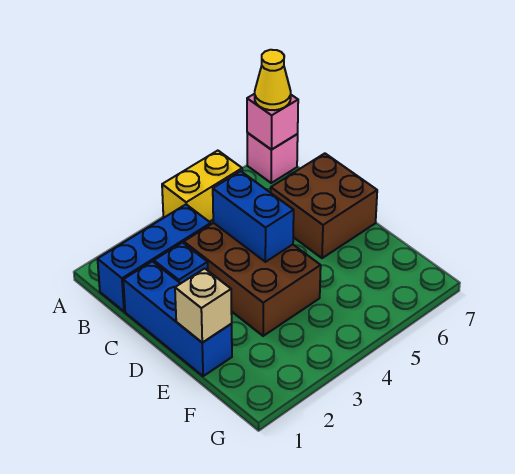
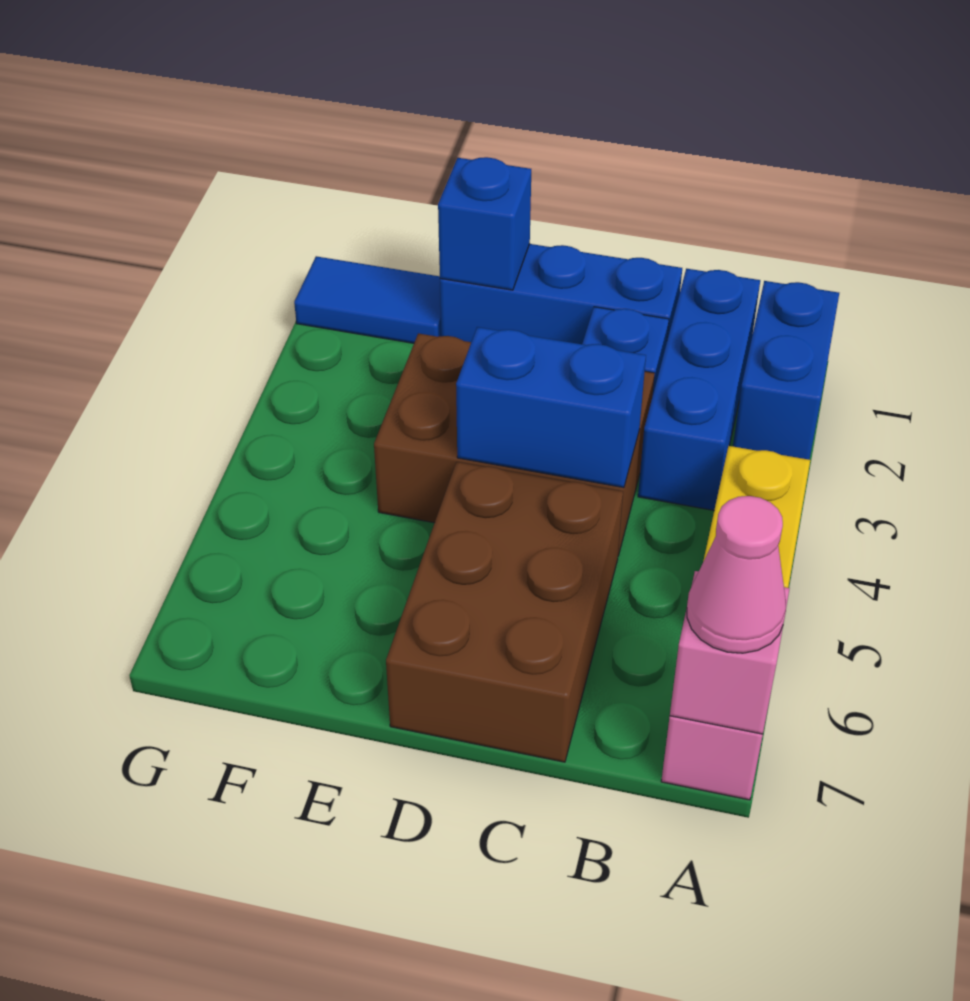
none -> blue brick A1:A2 level 1
yellow cone A7 level 3 -> pink cone A7 level 3
brown brick C6:D7 level 1 -> brown brick C5:D7 level 1
tan brick E1 level 2 -> blue brick E1 level 2
none -> blue tile F1:G1 level 1

